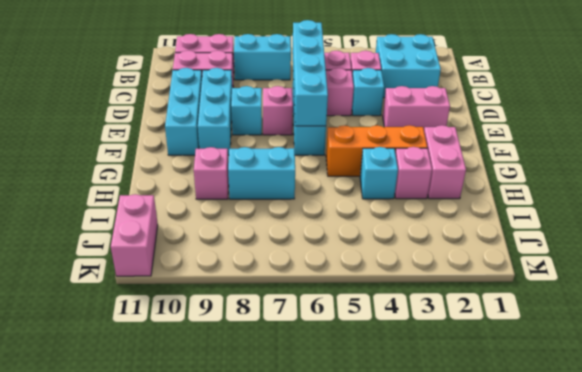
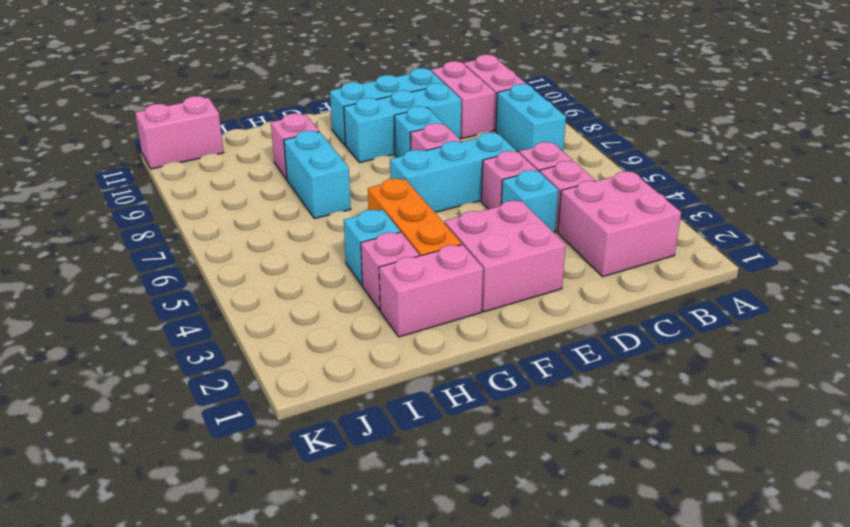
cyan brick B2:C3 level 1 -> pink brick B2:C3 level 1
cyan brick C6:F6 level 2 -> none
pink brick E2:E3 level 1 -> pink brick E2:F3 level 1

